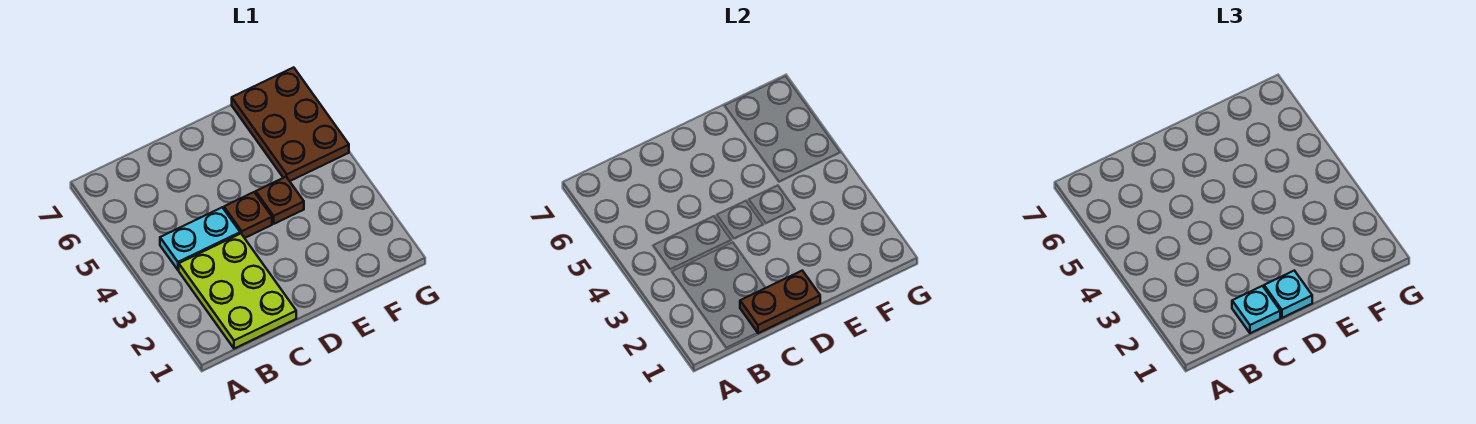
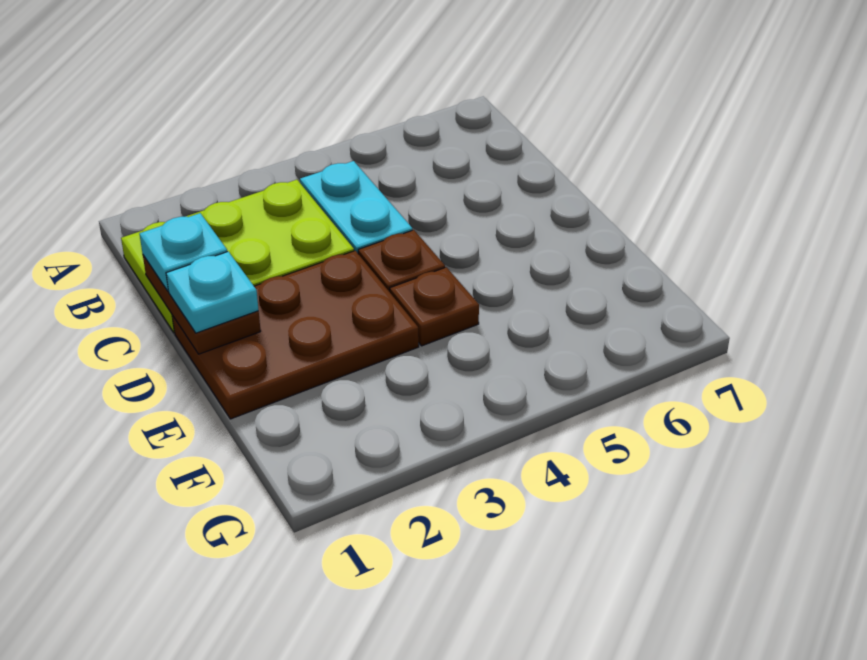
brown plate F5:G7 level 1 -> brown plate D1:E3 level 1

